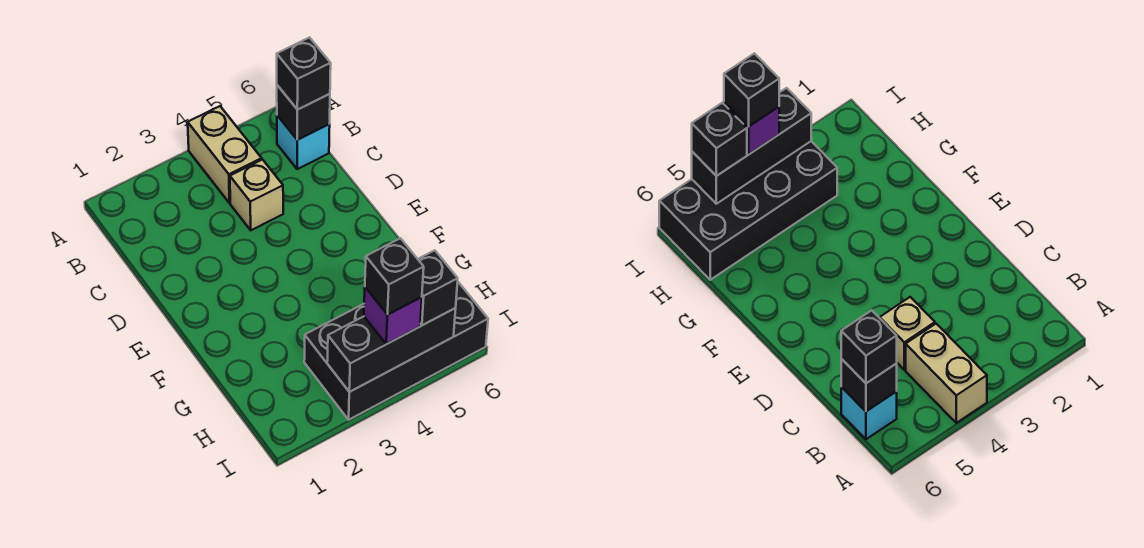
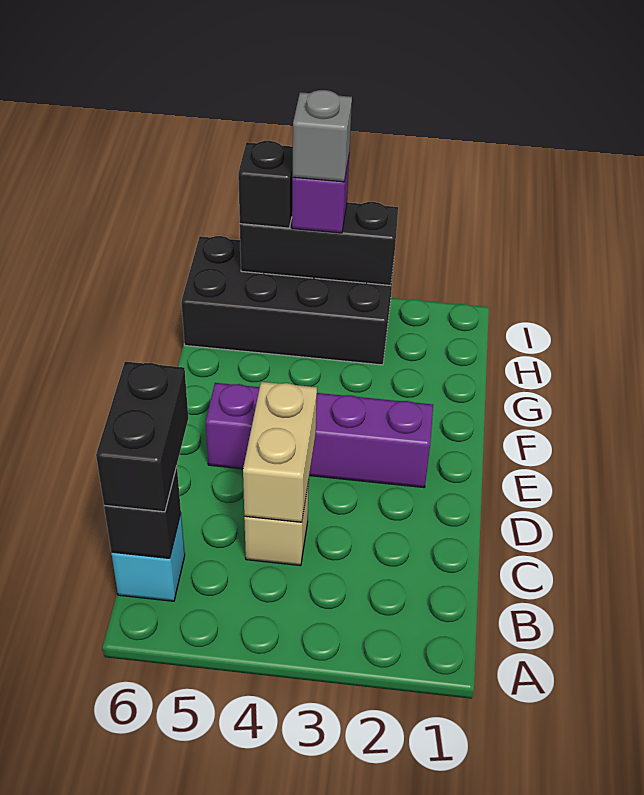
tan brick A4:B4 level 1 -> tan brick C4:D4 level 2
black brick B6 level 3 -> black brick B6:C6 level 3
none -> purple brick E2:E5 level 1
black brick I4 level 4 -> grey brick I4 level 4

